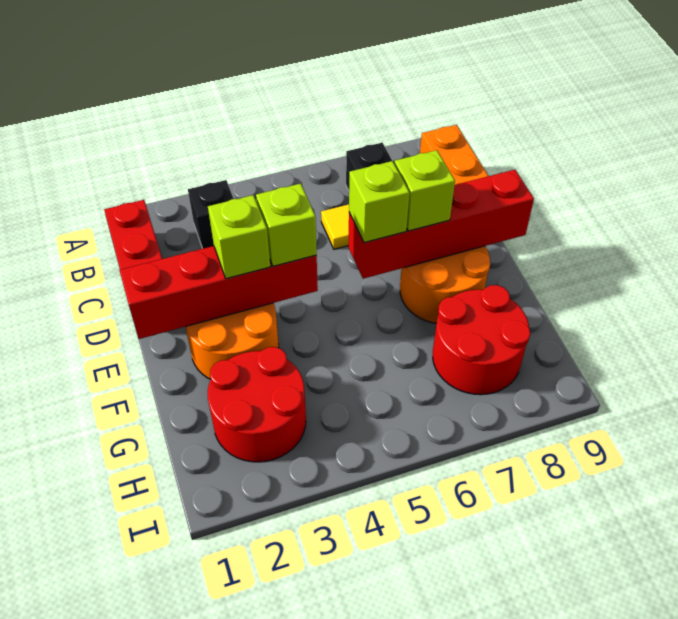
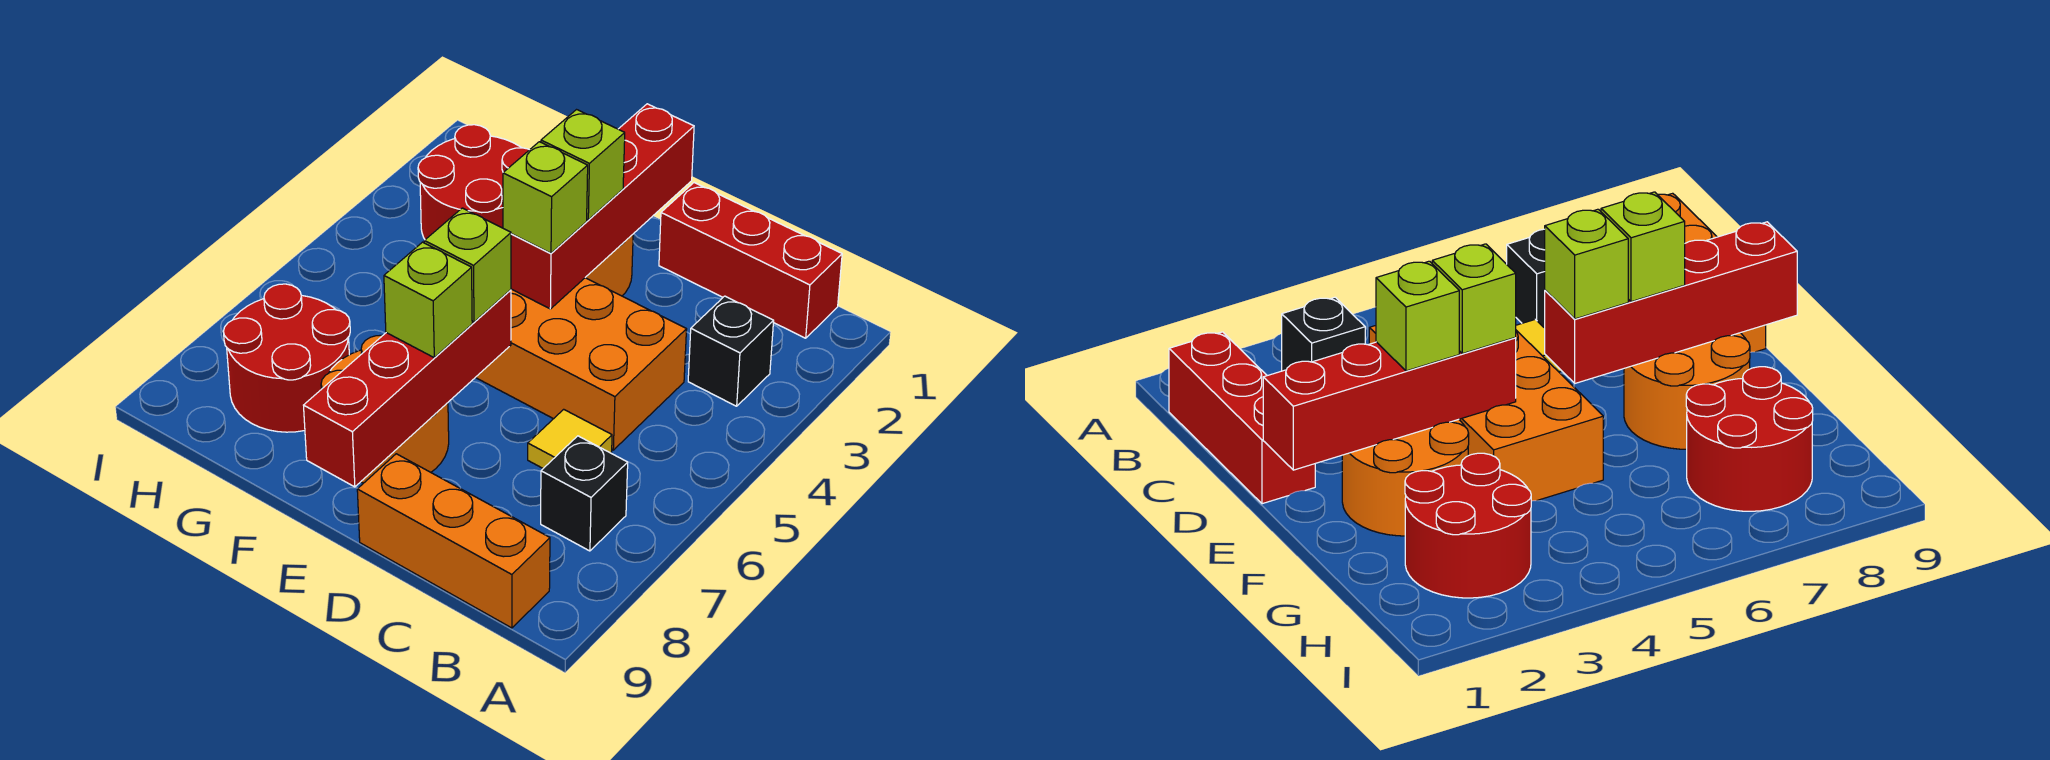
none -> orange brick C4:F5 level 1

